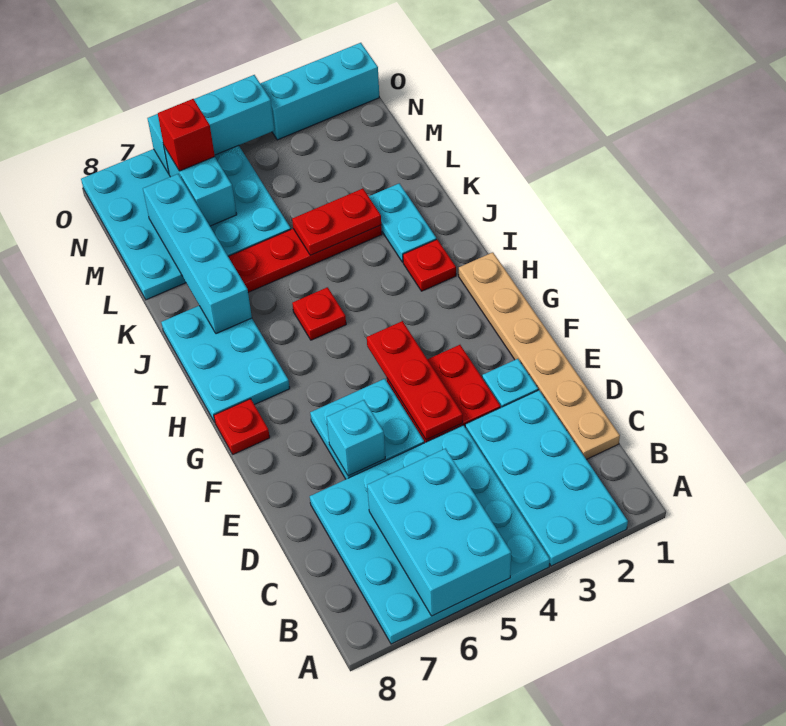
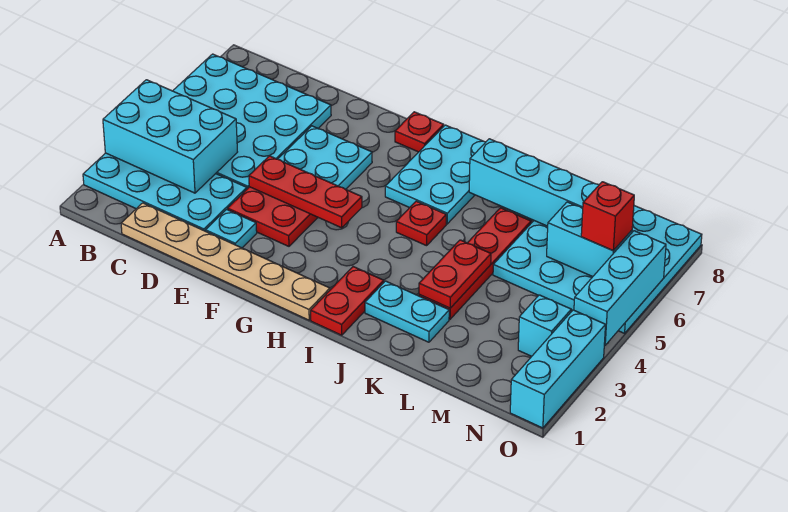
cyan brick A5:C6 level 2 -> cyan brick A3:C4 level 2
cyan brick E6 level 2 -> cyan brick N3 level 1
cyan plate H7:J8 level 1 -> cyan plate H6:I8 level 1
red plate I2 level 1 -> red plate I1:I2 level 1

